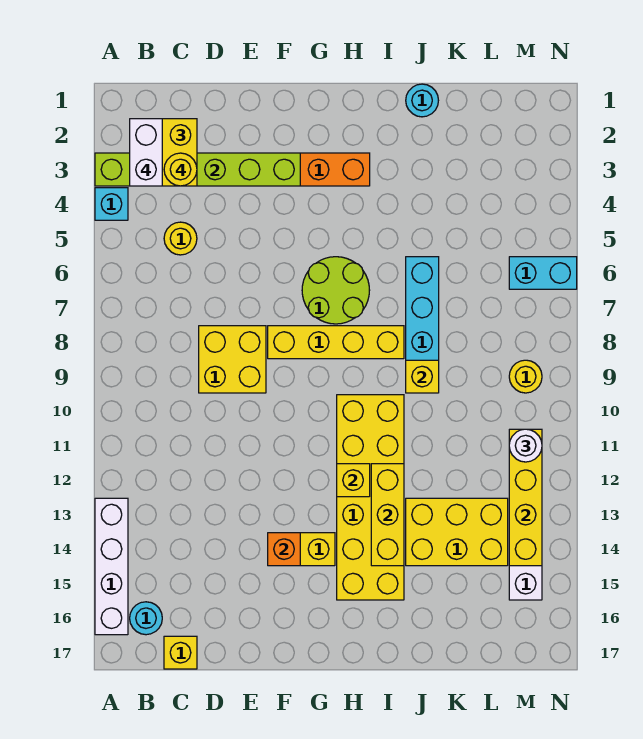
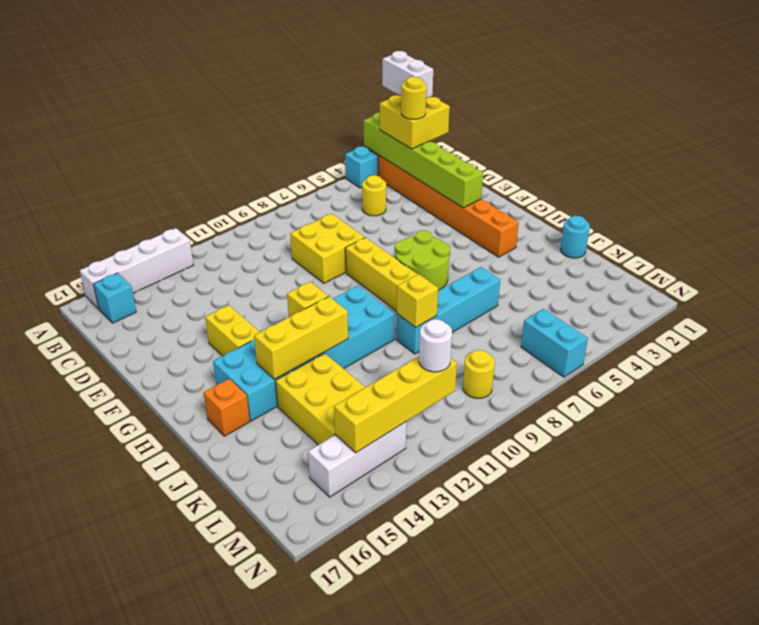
white brick B2:B3 level 4 -> white brick A2:B2 level 4
cyan round brick B16 level 1 -> cyan brick B16 level 1
yellow brick C17 level 1 -> none
orange brick F14 level 2 -> orange brick I16 level 1
yellow brick H10:I15 level 1 -> cyan brick H10:I15 level 1

